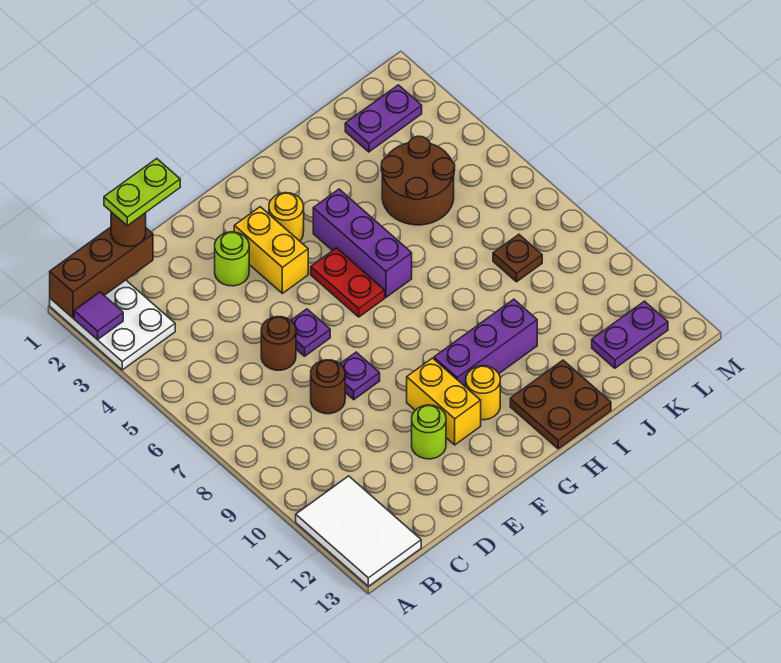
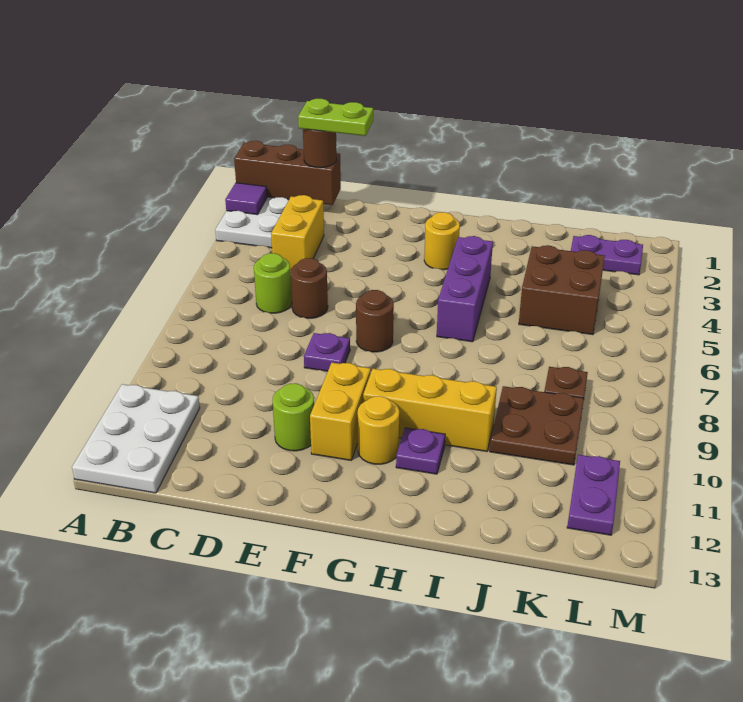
white tile A11:B13 level 1 -> white plate A11:B13 level 1
brown round brick D8 level 1 -> brown round brick F7 level 1
lime round brick E3 level 1 -> lime round brick C6 level 1
purple plate E6 level 1 -> purple plate H11 level 1
yellow brick F3:F4 level 1 -> yellow brick C3:C4 level 1
red plate G5:G6 level 1 -> none
purple brick G10:I10 level 1 -> yellow brick G10:I10 level 1
brown plate H12:I13 level 1 -> brown plate J9:K10 level 1
brown round brick J4:K5 level 1 -> brown brick J4:K5 level 1
purple plate K12:L12 level 1 -> purple plate L11:L12 level 1

